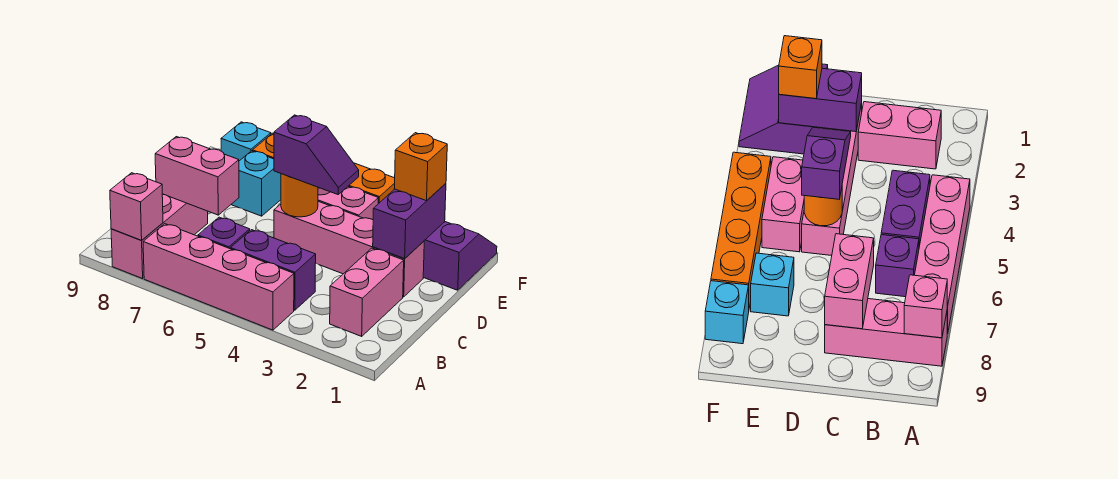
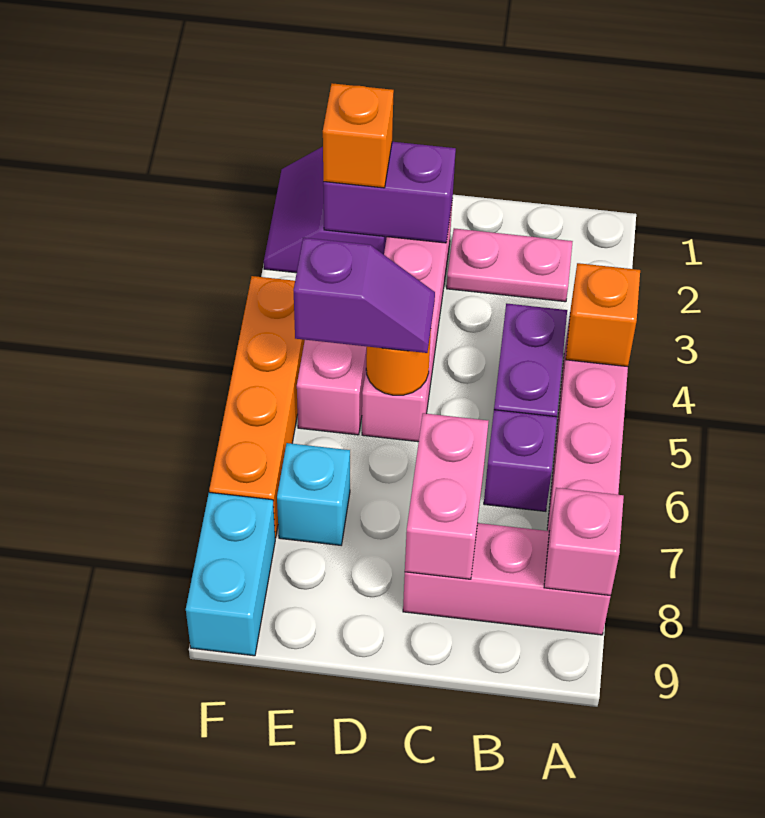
none -> orange brick A4 level 2
pink brick B2:C2 level 1 -> pink plate B2:C2 level 1
purple slope D4:D5 level 3 top 5 -> purple slope D5:E5 level 3 top E
cyan brick F8 level 1 -> cyan brick F8:F9 level 1

